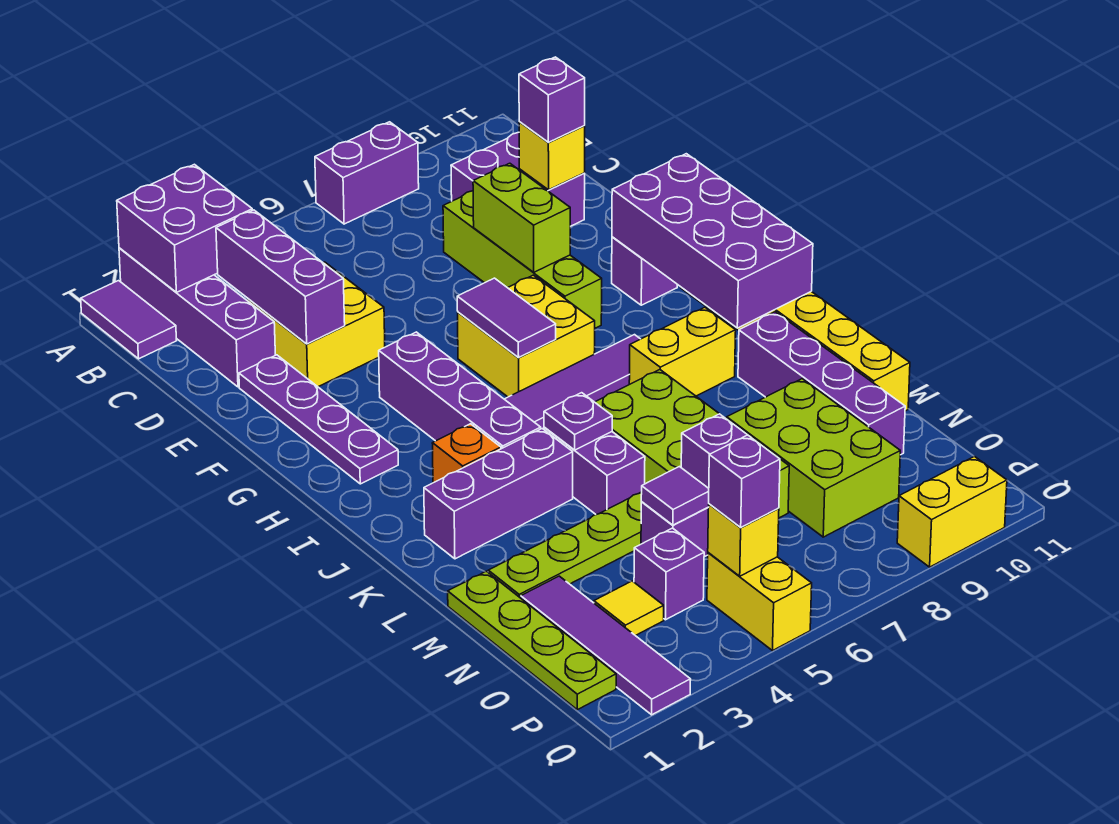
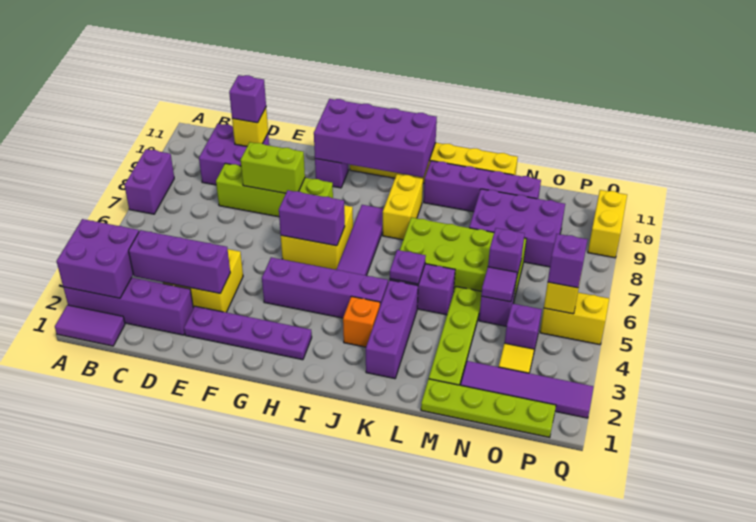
purple tile G6:H6 level 2 -> purple brick G6:H6 level 2
lime brick M8:O9 level 1 -> purple brick M8:O9 level 1

